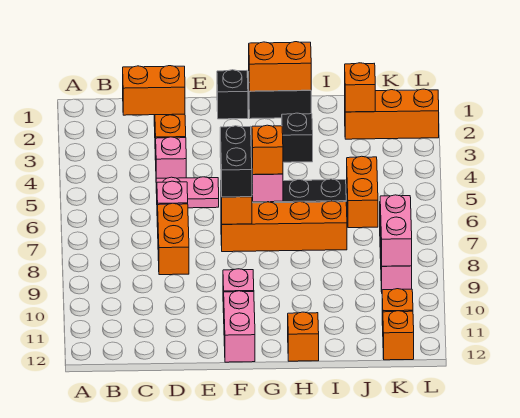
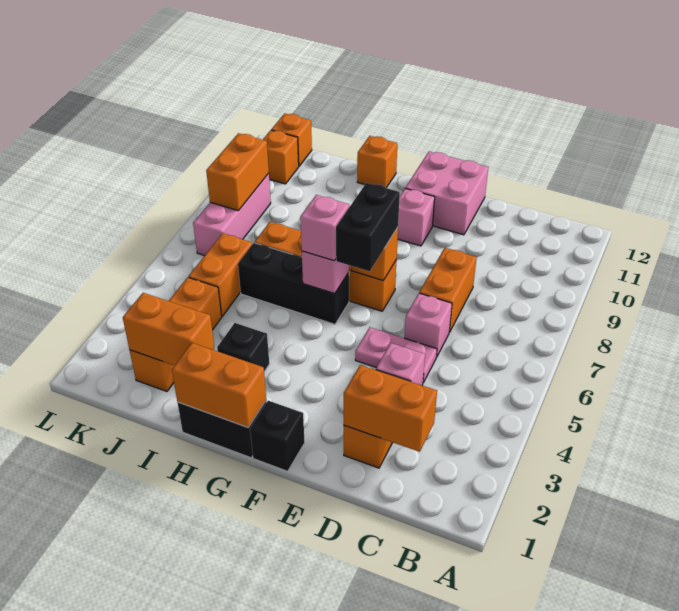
pink brick F11:F12 level 1 -> pink brick E11:F12 level 1
orange brick G6 level 3 -> pink brick G6 level 3
orange brick J2:L2 level 1 -> orange brick J2:J4 level 1
orange brick J2 level 2 -> orange brick I2:J2 level 2
pink brick K8:K9 level 2 -> orange brick K8:K9 level 2

